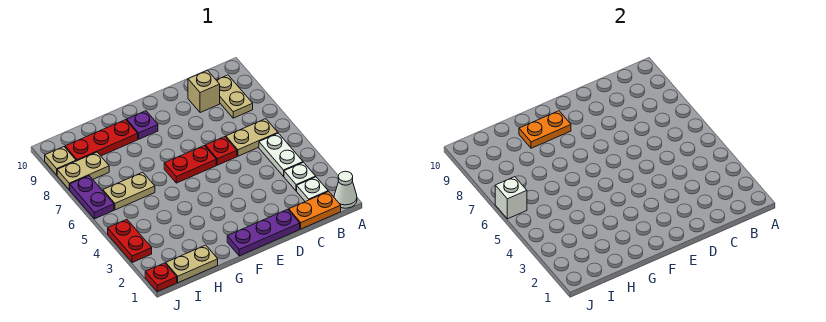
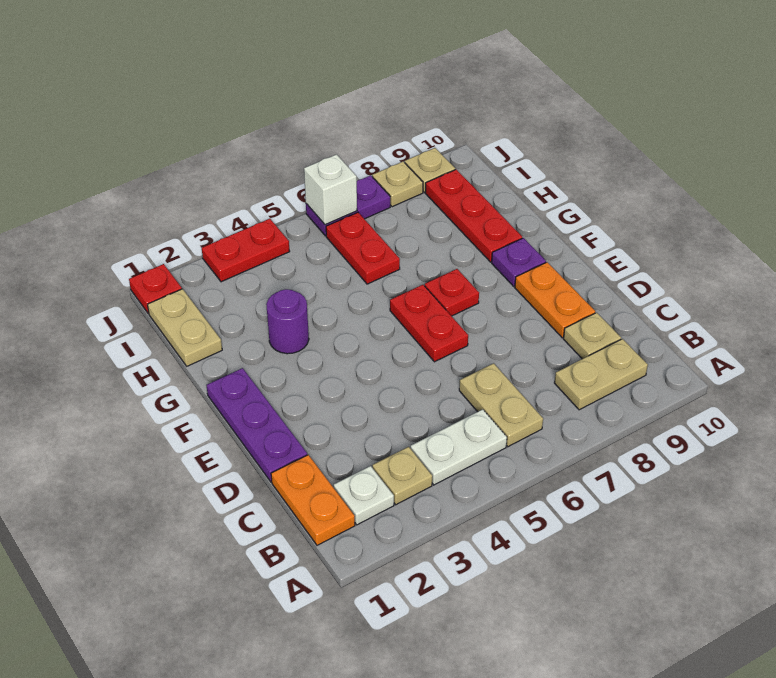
white cone A1 level 1 -> none
white plate B3 level 1 -> tan plate B3 level 1
tan brick C9 level 1 -> tan plate C9 level 1
red plate D6 level 1 -> red plate F7 level 1
orange plate F9:G9 level 2 -> orange plate D9:E9 level 1
none -> purple round brick G3 level 1
tan plate H6:I6 level 1 -> red plate H6:I6 level 1
tan plate I8:J8 level 1 -> tan plate J8 level 1

